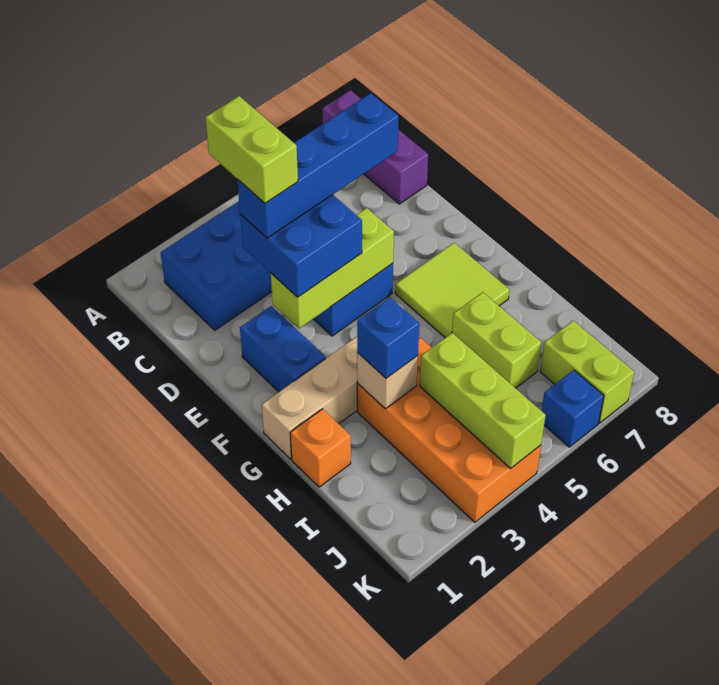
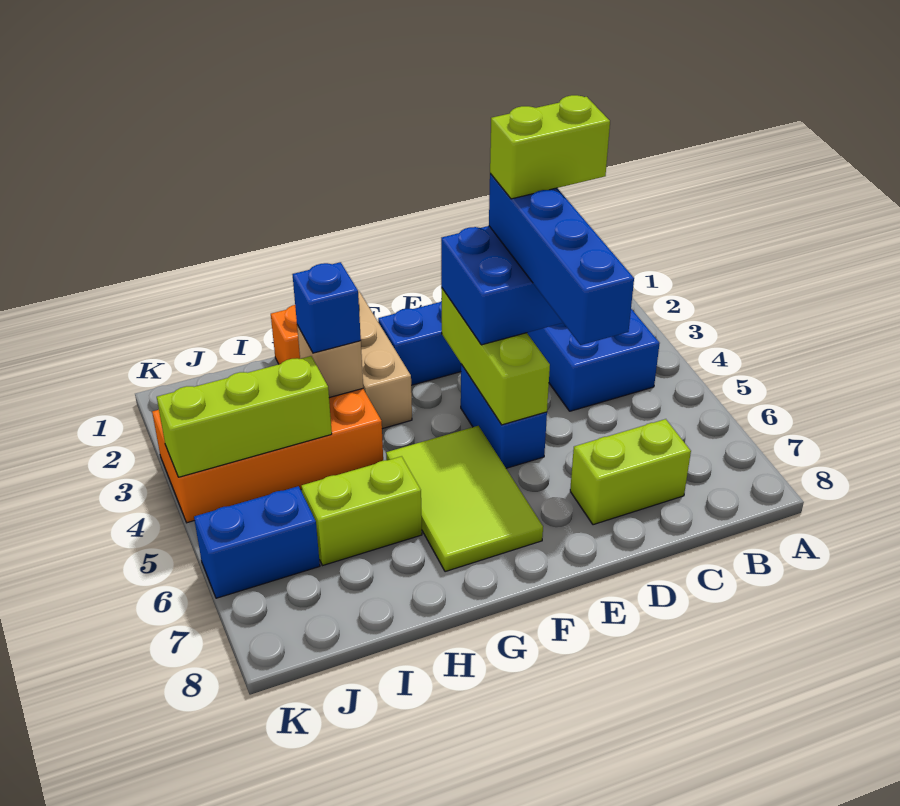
purple brick A8:C8 level 1 -> none
lime tile F6:G7 level 1 -> lime tile F5:G7 level 1
lime brick J7:K7 level 1 -> lime brick C7:D7 level 1
blue brick K6 level 1 -> blue brick J6:K6 level 1

